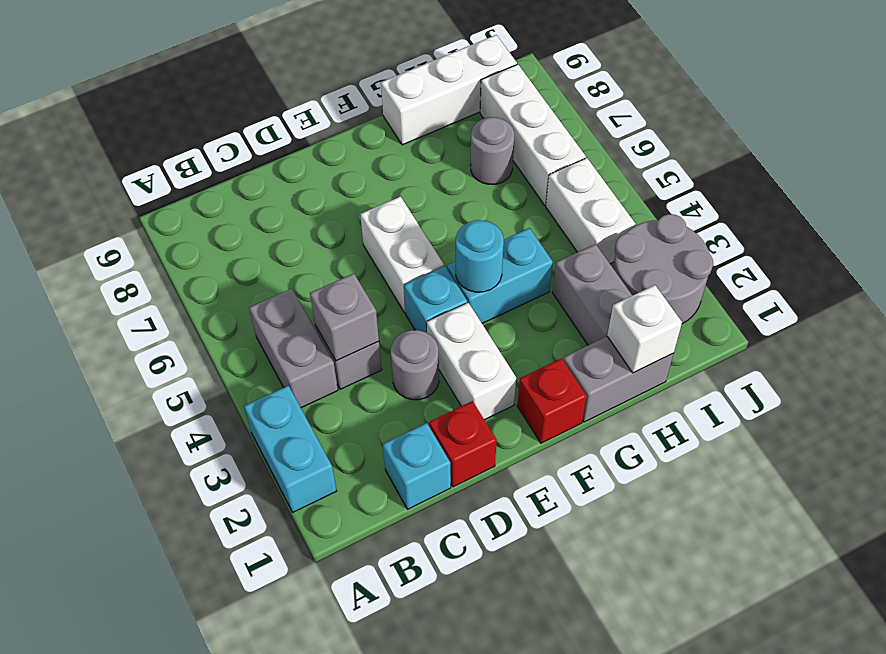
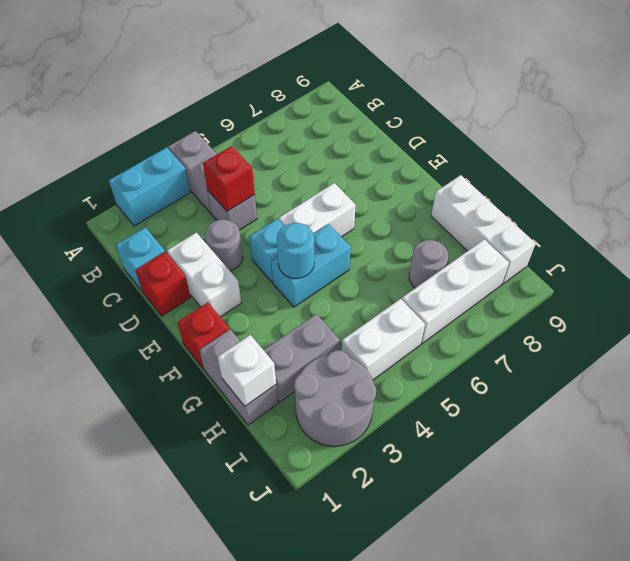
grey brick B4:B5 level 1 -> grey brick A4:B4 level 1
grey brick C4 level 2 -> red brick C4 level 2
white brick E2:E3 level 1 -> white brick D2:E2 level 1
cyan brick F4:G4 level 1 -> cyan brick F4:F5 level 1

